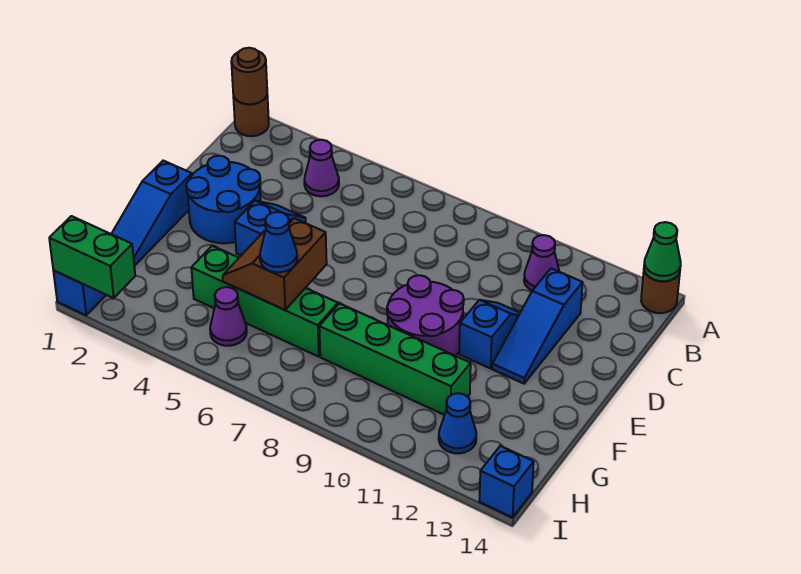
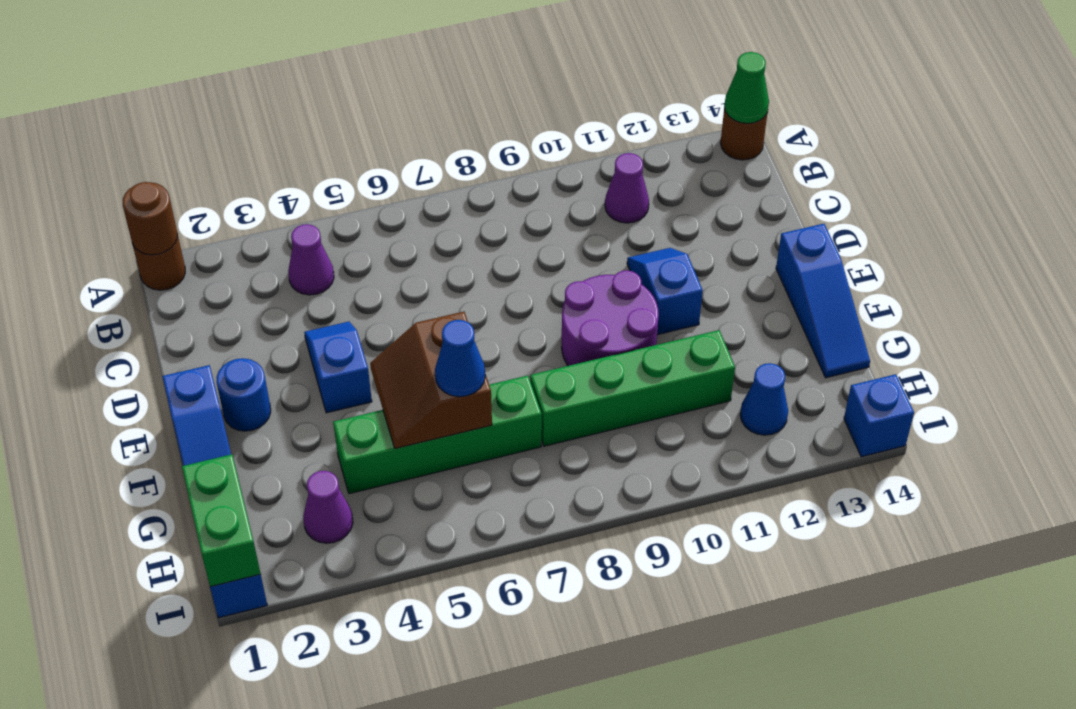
blue slope C12:E12 level 1 top C -> blue slope E14:G14 level 1 top E
blue round brick D2:E3 level 1 -> blue round brick E2 level 1
purple cone H5 level 1 -> purple cone H3 level 1
green brick I1:I2 level 2 -> green brick H1:I1 level 2

